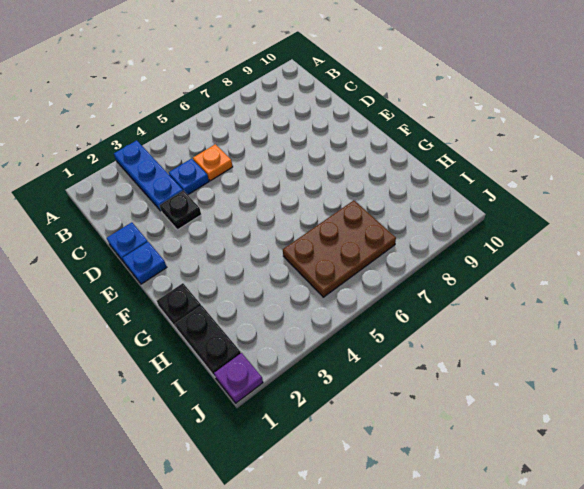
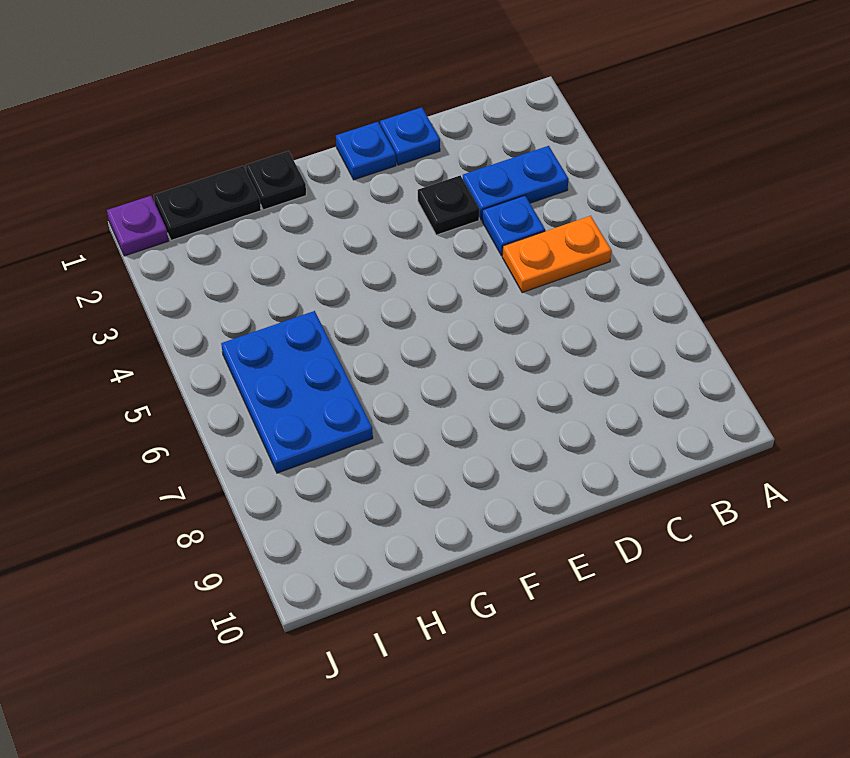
blue plate A3:C3 level 1 -> blue plate B3:C3 level 1
orange plate C5 level 1 -> orange plate B5:C5 level 1
brown plate H5:I7 level 1 -> blue plate H5:I7 level 1

